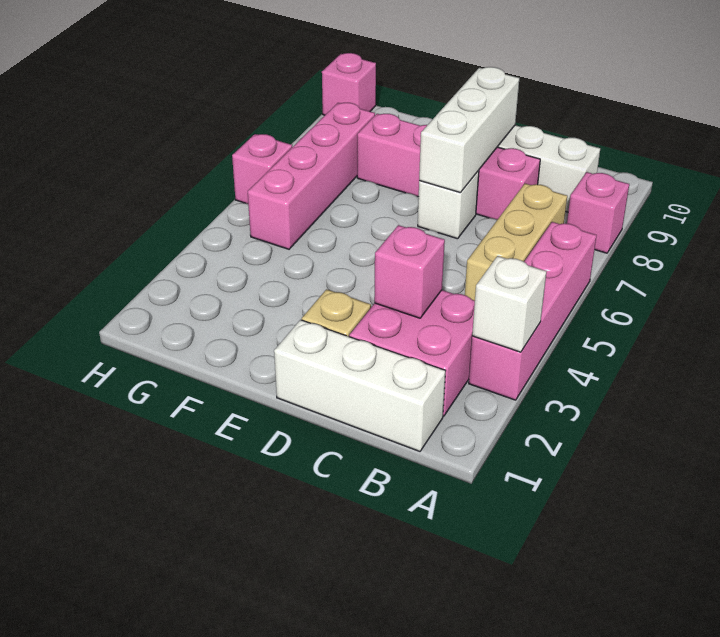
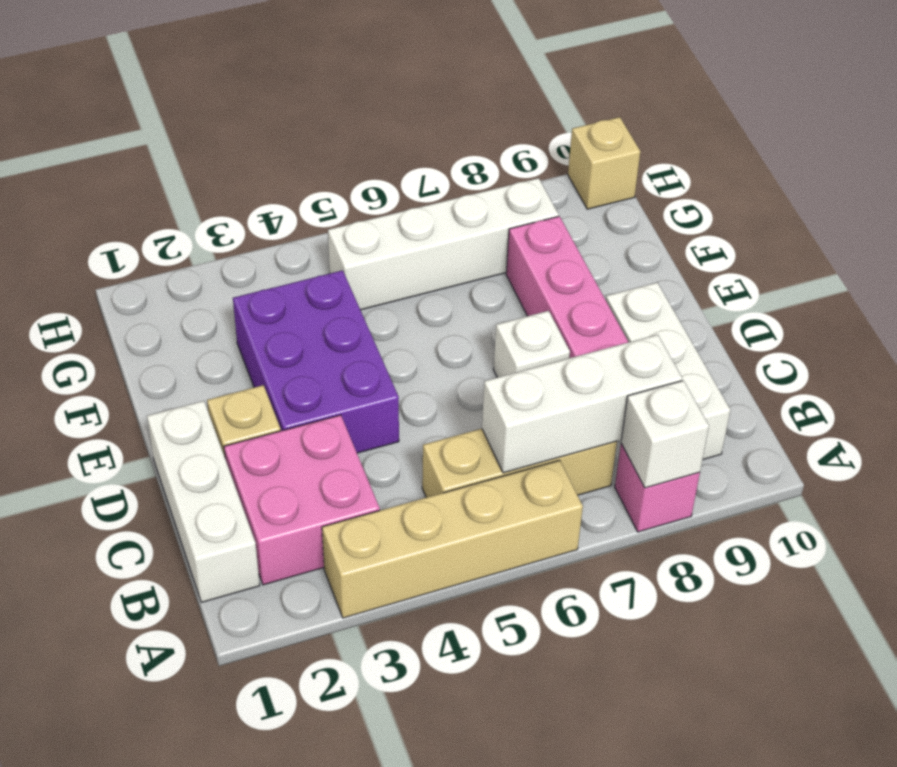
pink brick A3:A6 level 1 -> tan brick A3:A6 level 1
white brick A3 level 2 -> white brick A8 level 2
pink brick C3 level 2 -> none
none -> purple brick D3:F4 level 1
white brick D7:D9 level 2 -> white brick B6:B8 level 2
pink brick G5:G8 level 1 -> white brick G5:G8 level 1
pink brick H6 level 1 -> none
pink brick H10 level 1 -> tan brick H10 level 1

